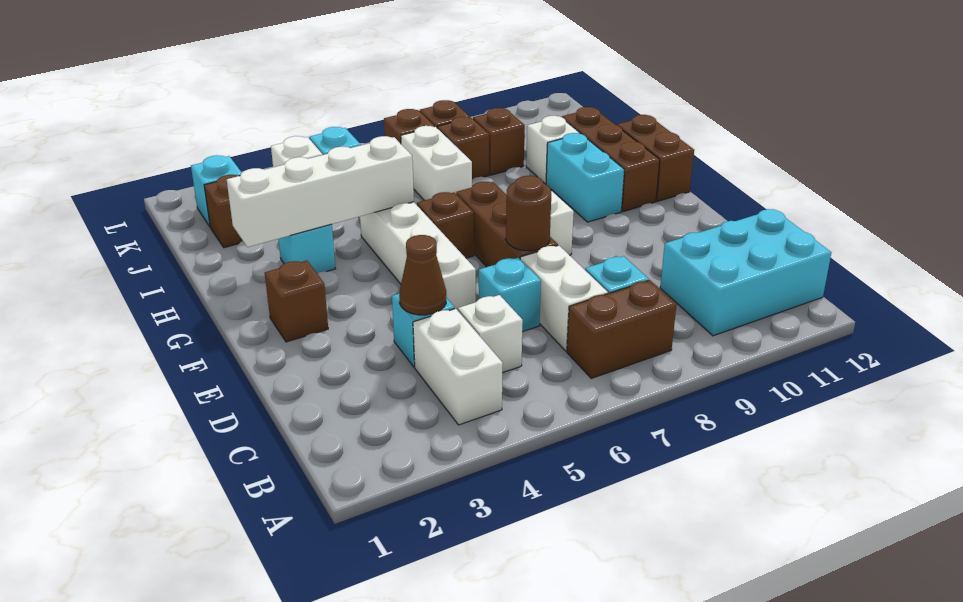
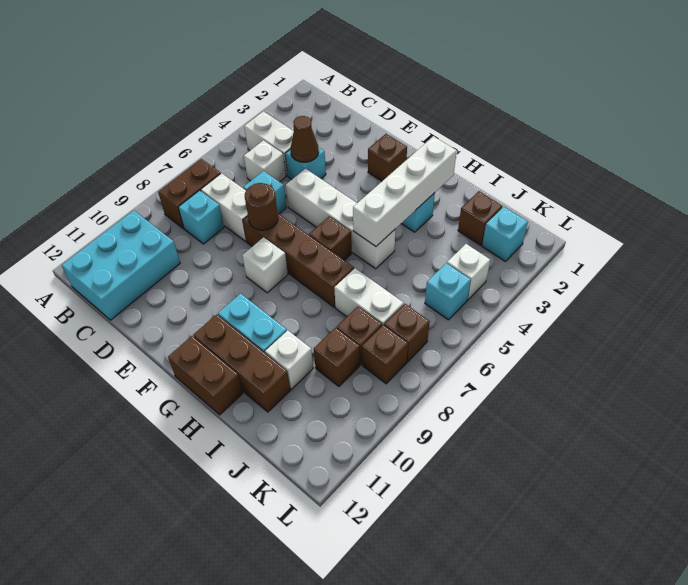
brown brick E7:G7 level 1 -> brown brick E7:H7 level 1

